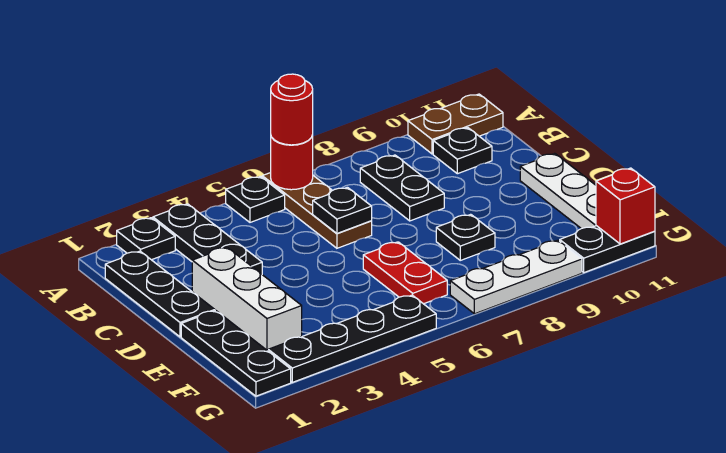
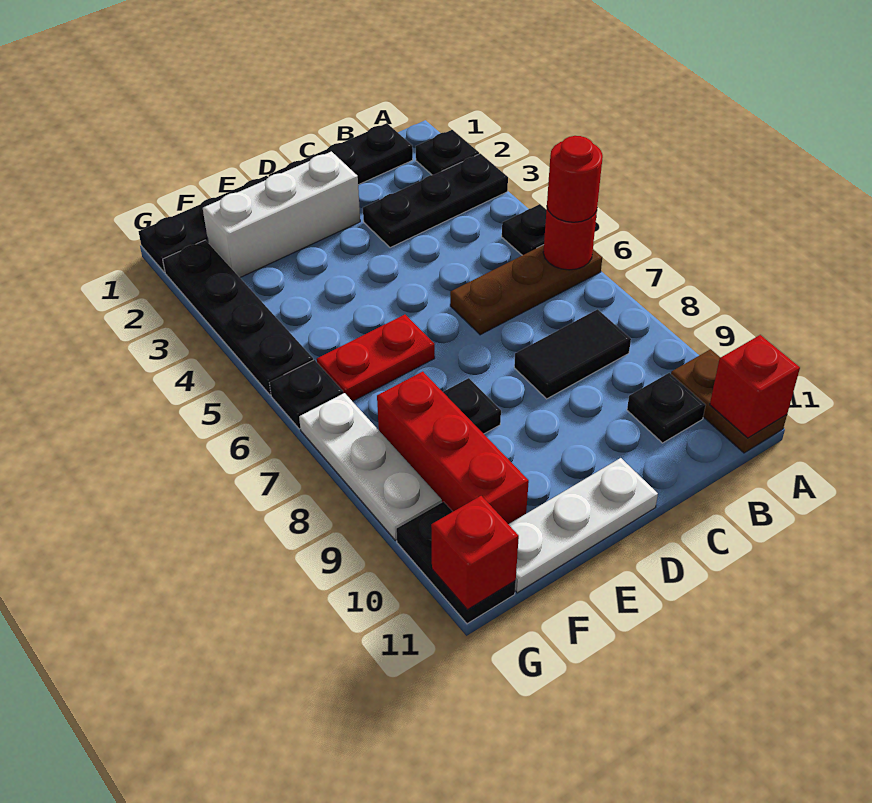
none -> red brick A11 level 2
black plate B8:C8 level 1 -> black tile B8:C8 level 1
black plate C6 level 2 -> black plate G6 level 1
none -> red brick F8:F10 level 1

